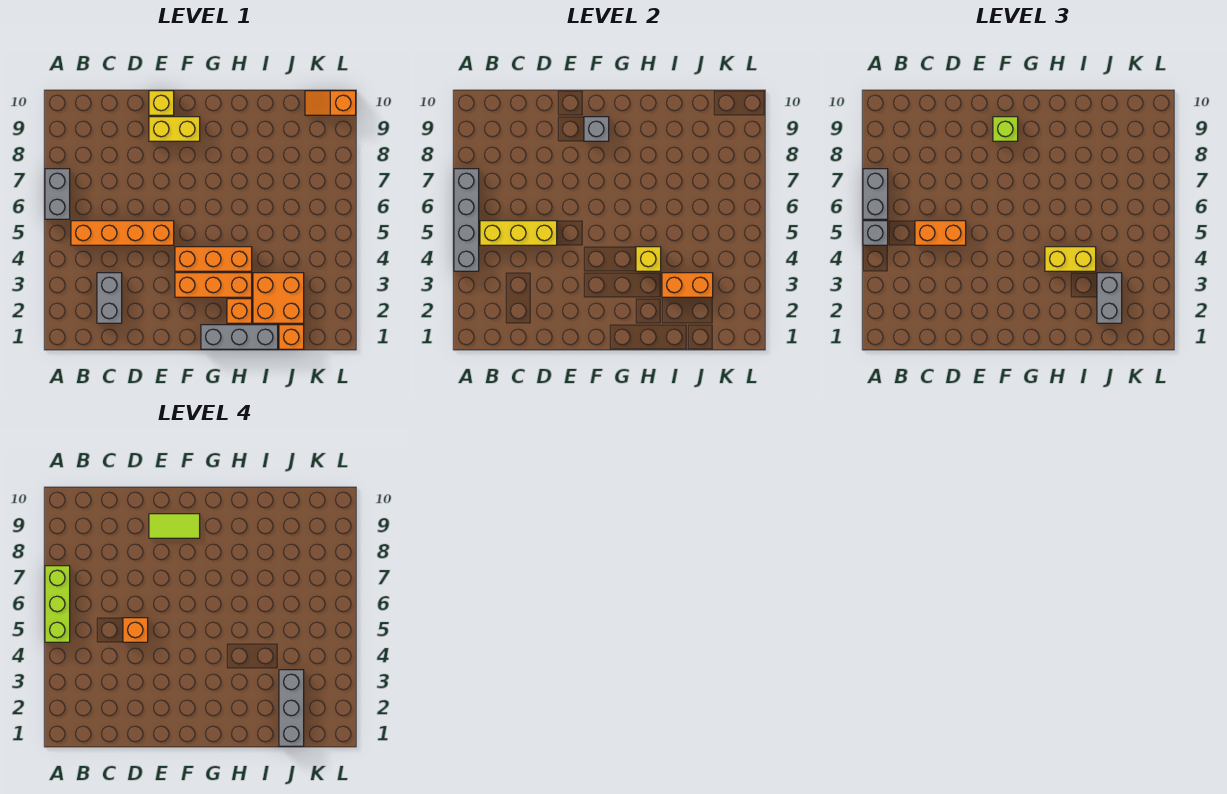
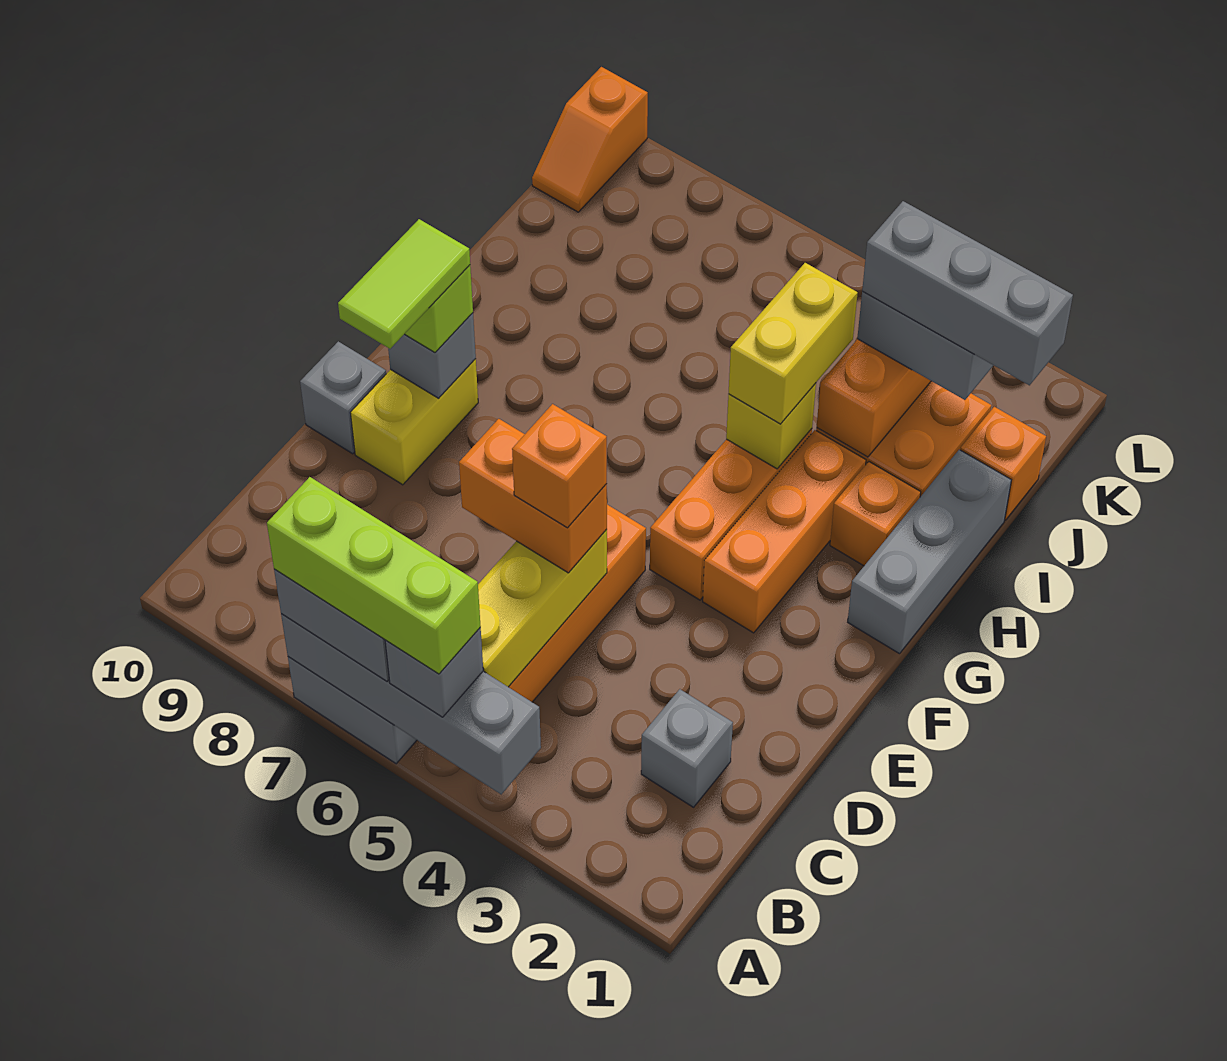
grey brick C2:C3 level 1 -> grey brick C2 level 1
orange brick C5:D5 level 3 -> orange brick D5:D6 level 3
yellow brick E10 level 1 -> grey brick E10 level 1

